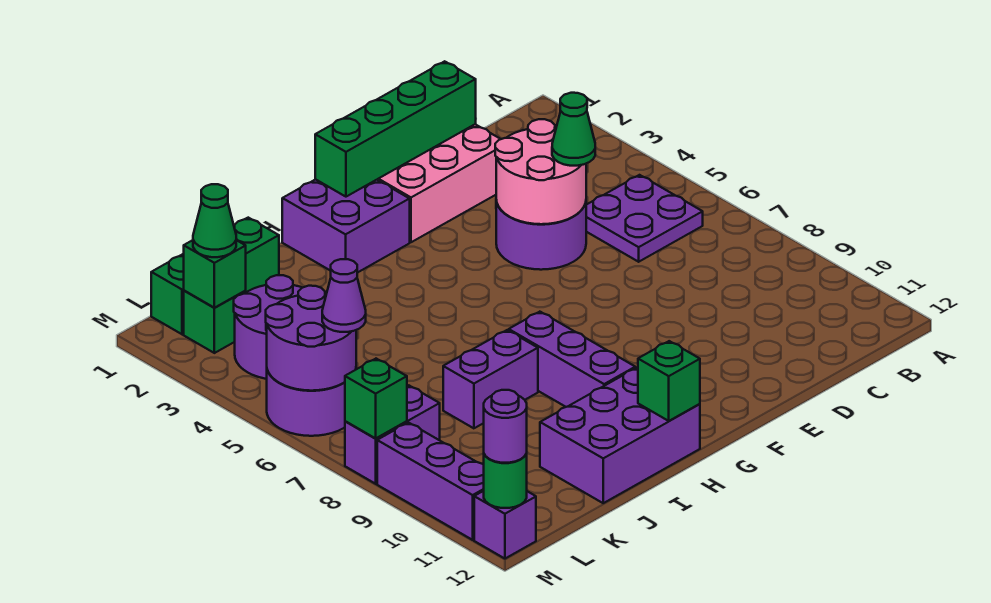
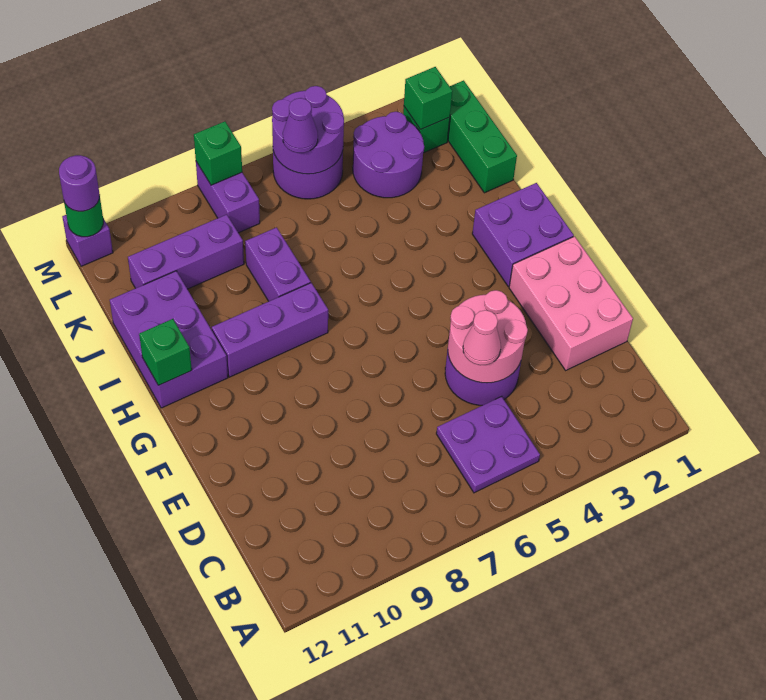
green brick D1:G1 level 2 -> none
green cone D5 level 3 -> pink cone D5 level 3
green cone L2 level 3 -> none
purple brick M9:M11 level 1 -> purple brick K9:K11 level 1

